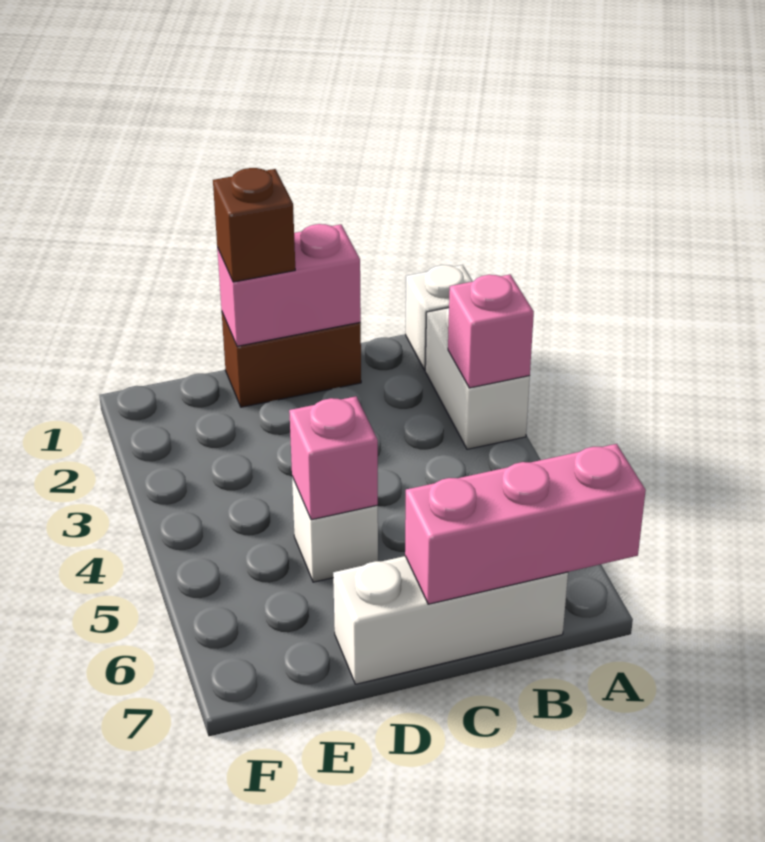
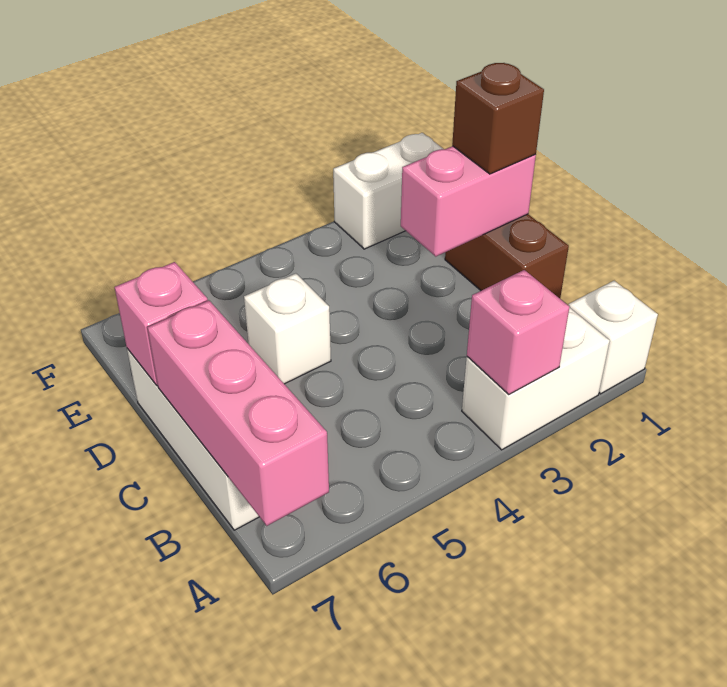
pink brick C1:D1 level 2 -> pink brick D1:D2 level 2
pink brick D5 level 2 -> pink brick D7 level 2
none -> white brick F1:F2 level 1

